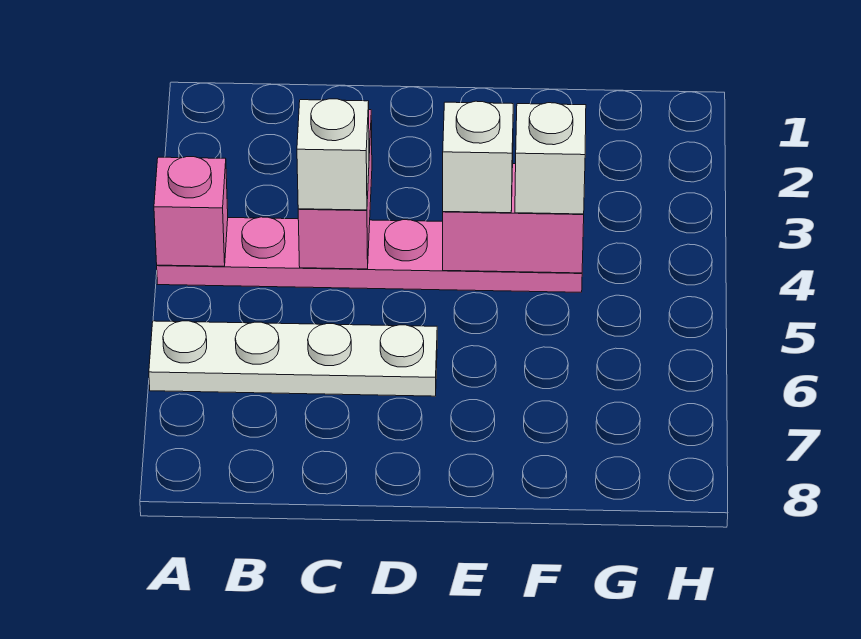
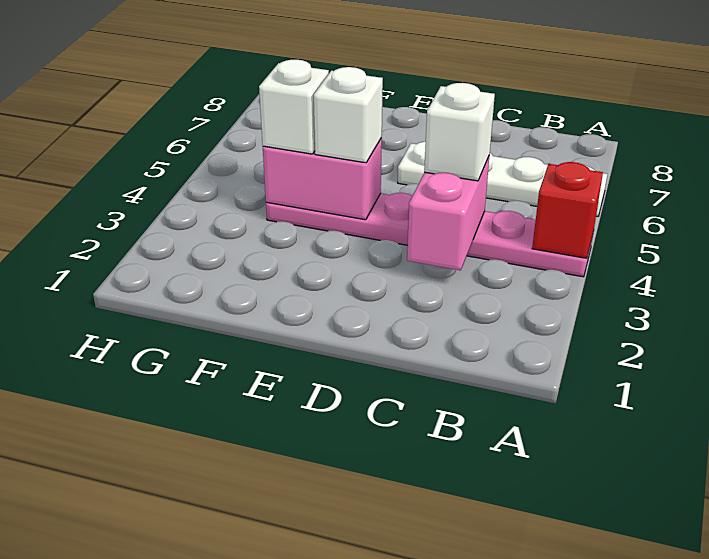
pink brick A4 level 2 -> red brick A4 level 2

